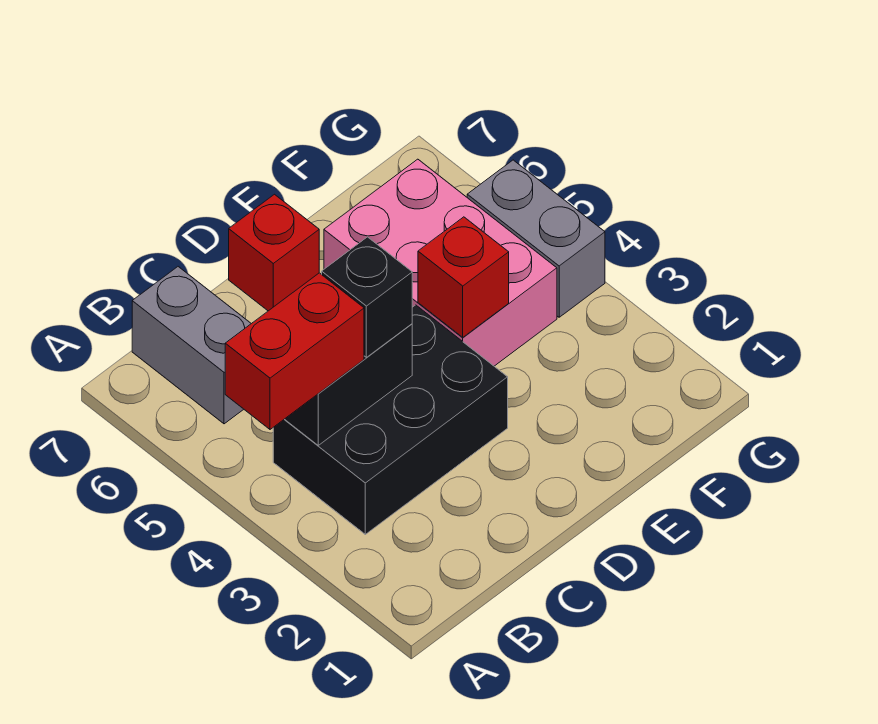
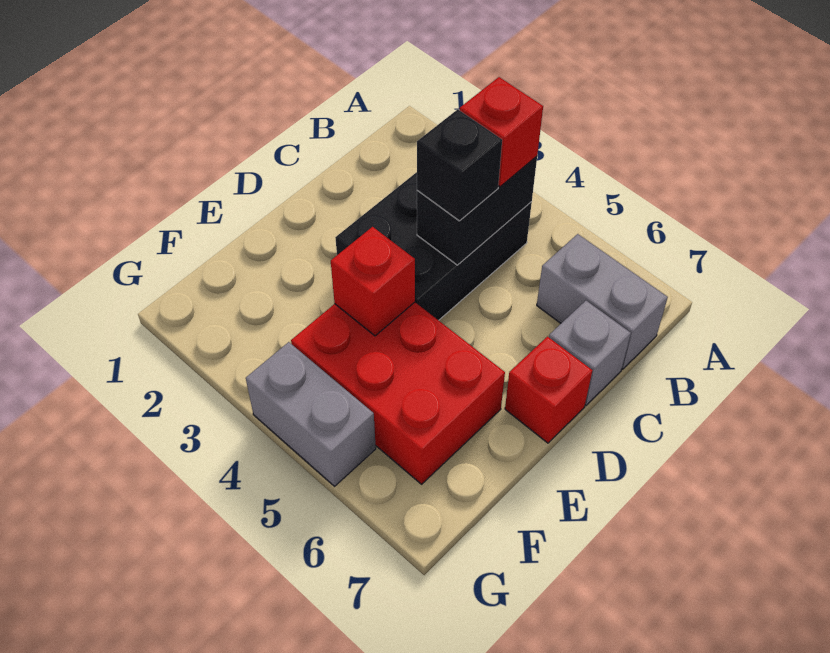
red brick A4:B4 level 3 -> red brick B4 level 3
none -> grey brick C7 level 1
pink brick E4:F6 level 1 -> red brick E4:F6 level 1

